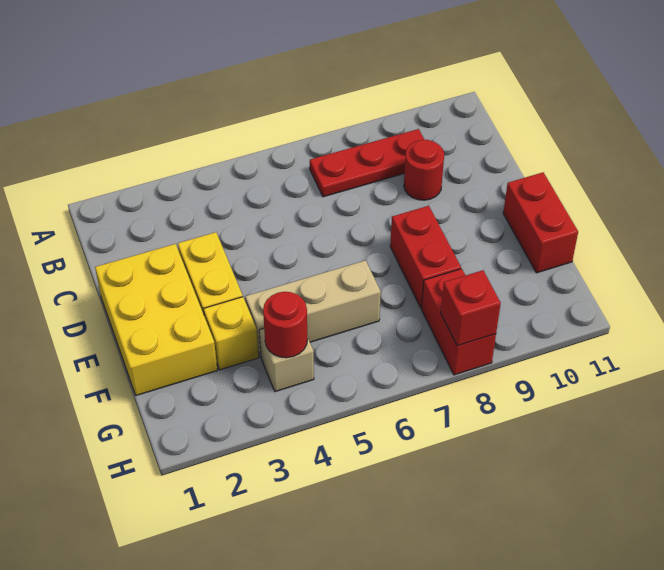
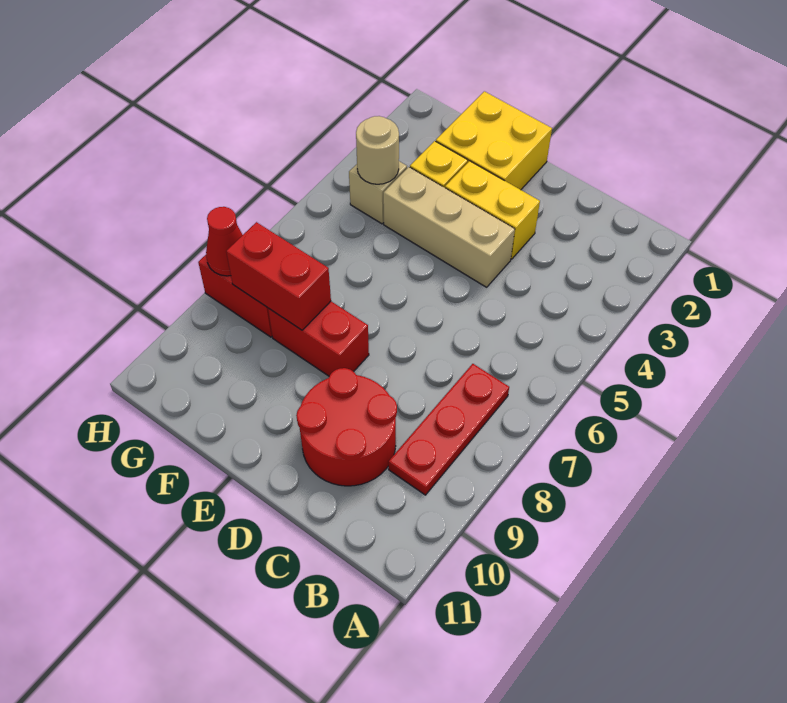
red round brick C9 level 1 -> red round brick C9:D10 level 1
yellow brick D1:F2 level 1 -> yellow brick E1:F2 level 1
red brick E11:F11 level 1 -> red brick F8:G8 level 2
tan brick F4:F6 level 1 -> tan brick D4:F4 level 1
red round brick G4 level 2 -> tan round brick G4 level 2
red brick H8 level 2 -> red cone H8 level 2

